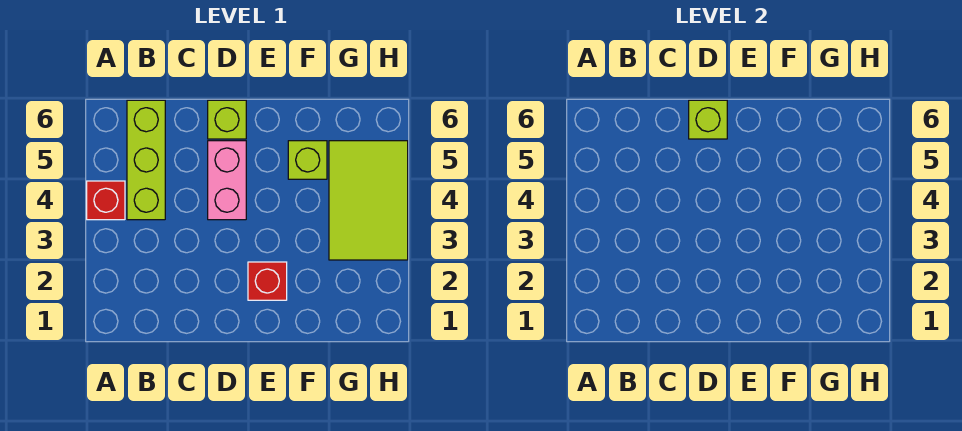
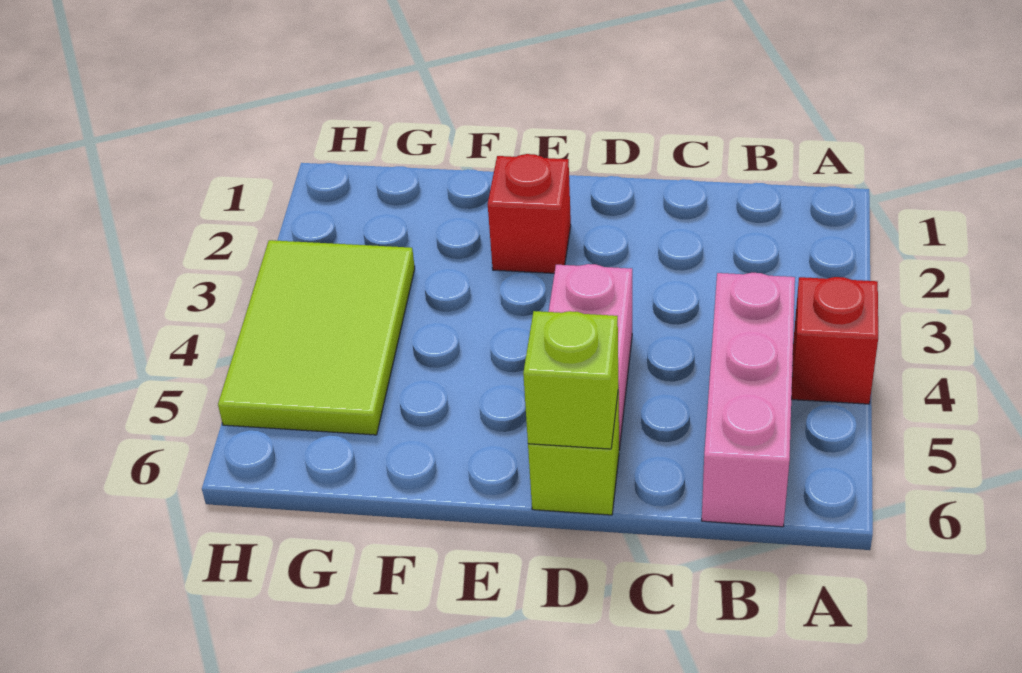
lime brick B4:B6 level 1 -> pink brick B4:B6 level 1
lime brick F5 level 1 -> none

